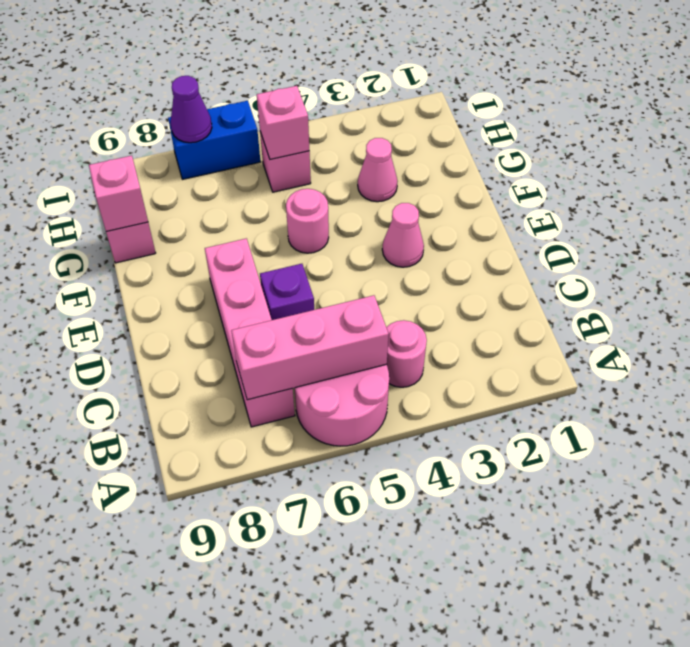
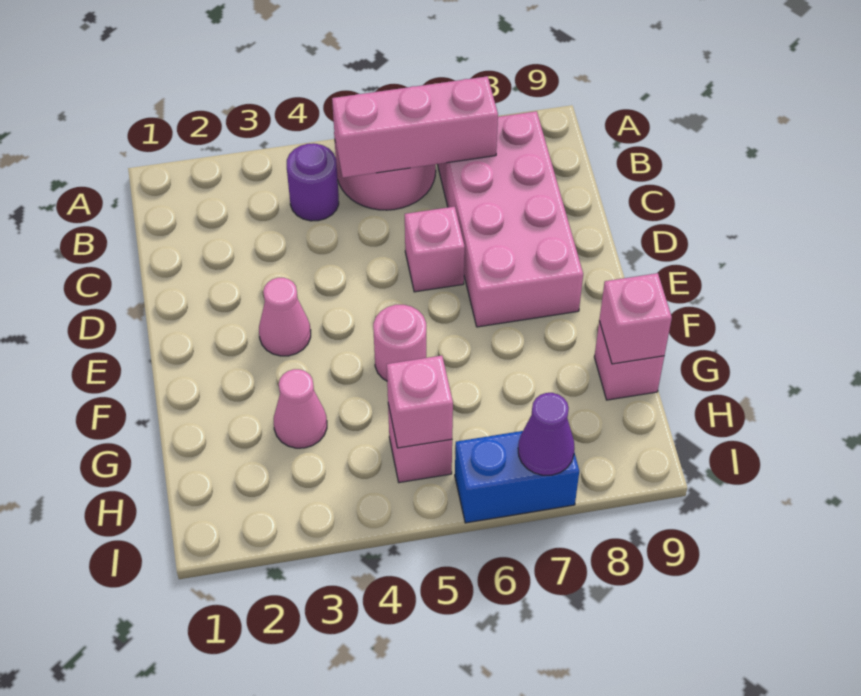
pink round brick B4 level 1 -> purple round brick B4 level 1
pink brick B7:E7 level 1 -> pink brick B7:E8 level 1
purple brick D6 level 1 -> pink brick D6 level 1

